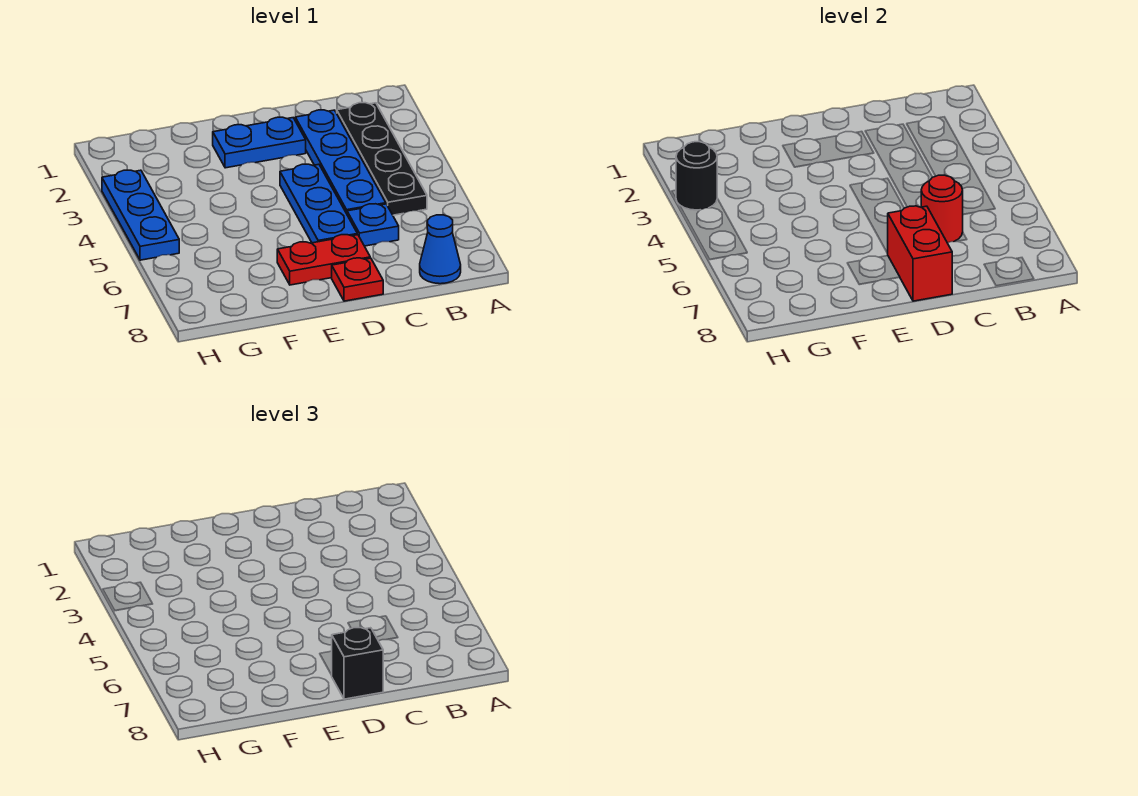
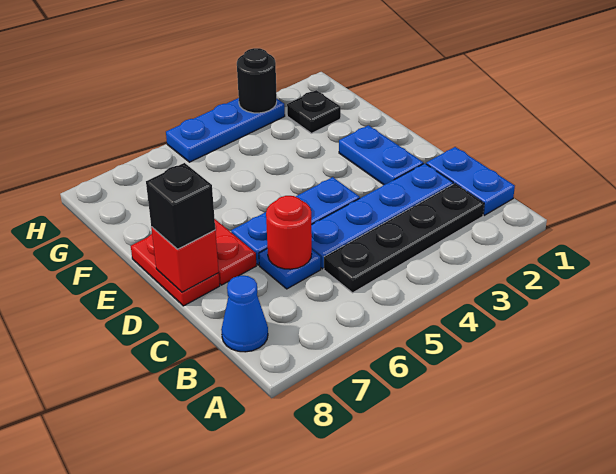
none -> blue plate B1:C1 level 1
red brick D7:D8 level 2 -> red brick D8 level 2
red plate D8 level 1 -> red plate D8:E8 level 1
none -> black plate G2 level 1

